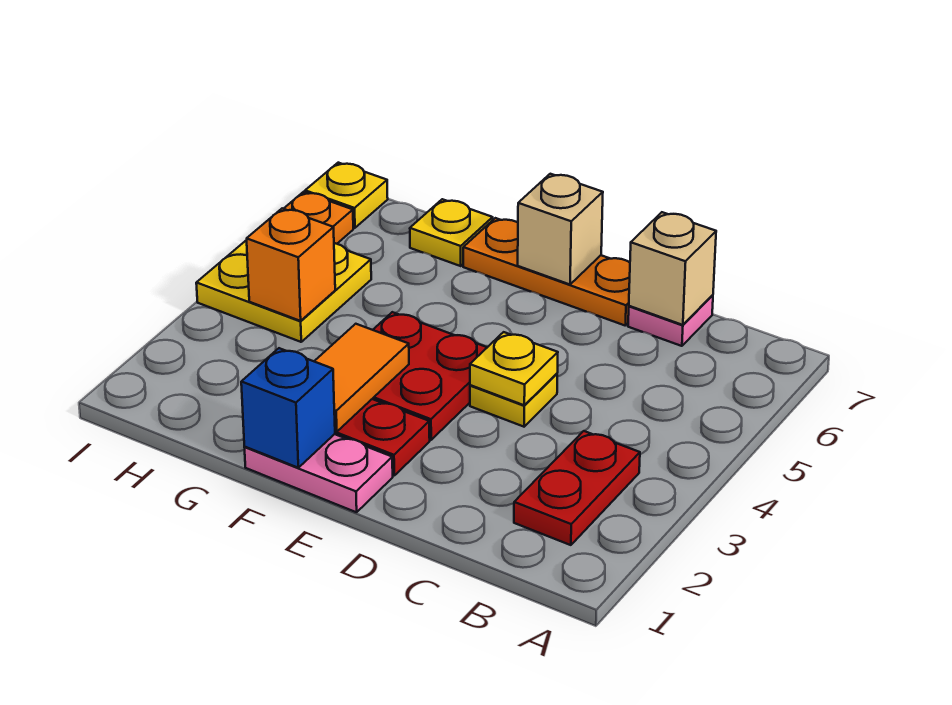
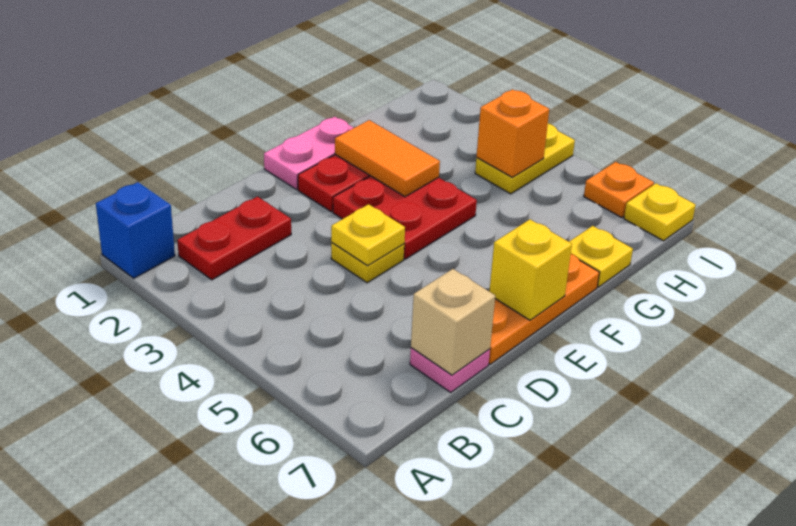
red plate B2:B3 level 1 -> red plate B2:C2 level 1
tan brick E7 level 2 -> yellow brick E7 level 2
blue brick F1 level 2 -> blue brick A1 level 1
yellow plate H4:I5 level 1 -> yellow plate H4:I4 level 1

